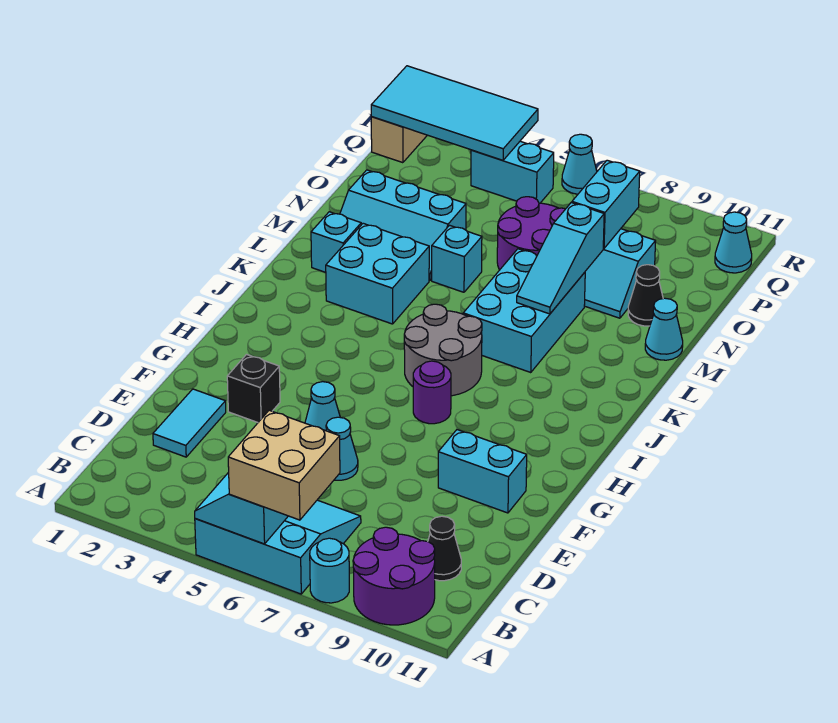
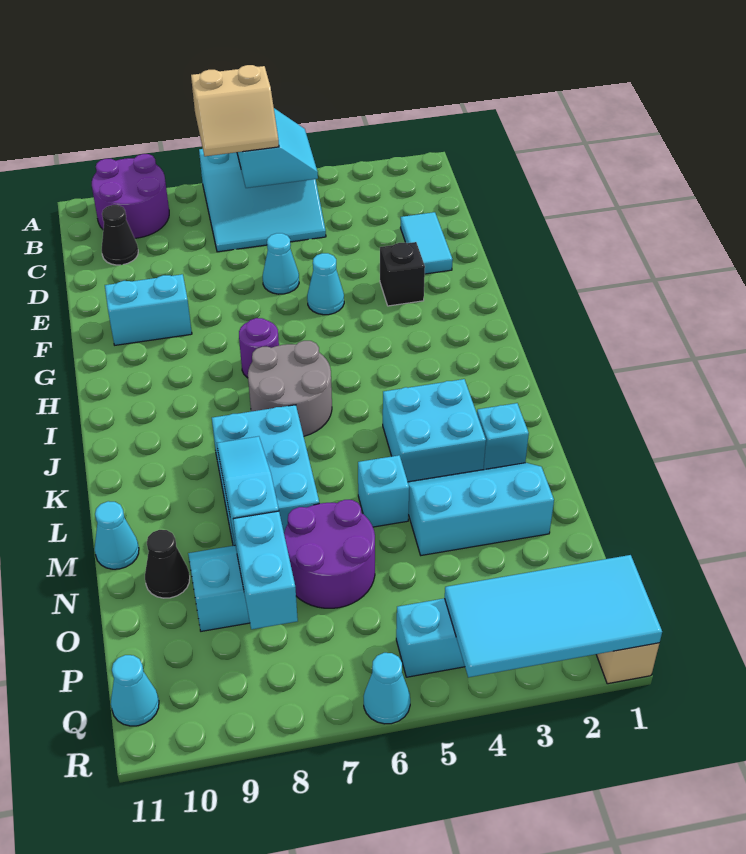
tan brick A6:B7 level 3 -> tan slope A6:B7 level 3 top A
cyan round brick A8 level 1 -> none

